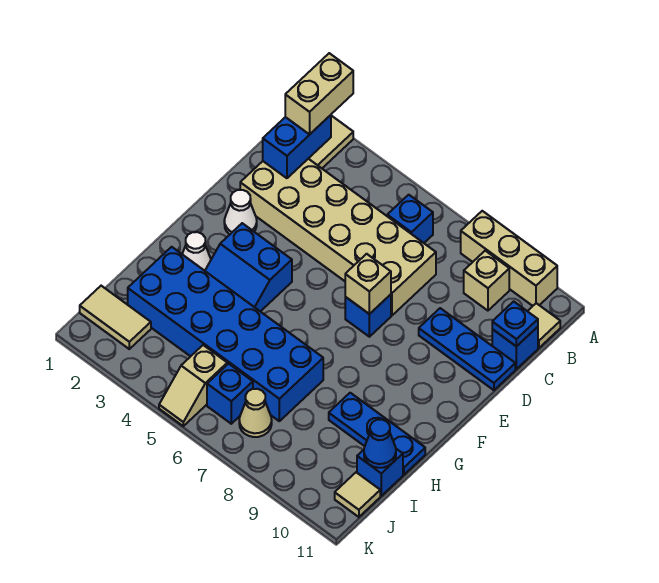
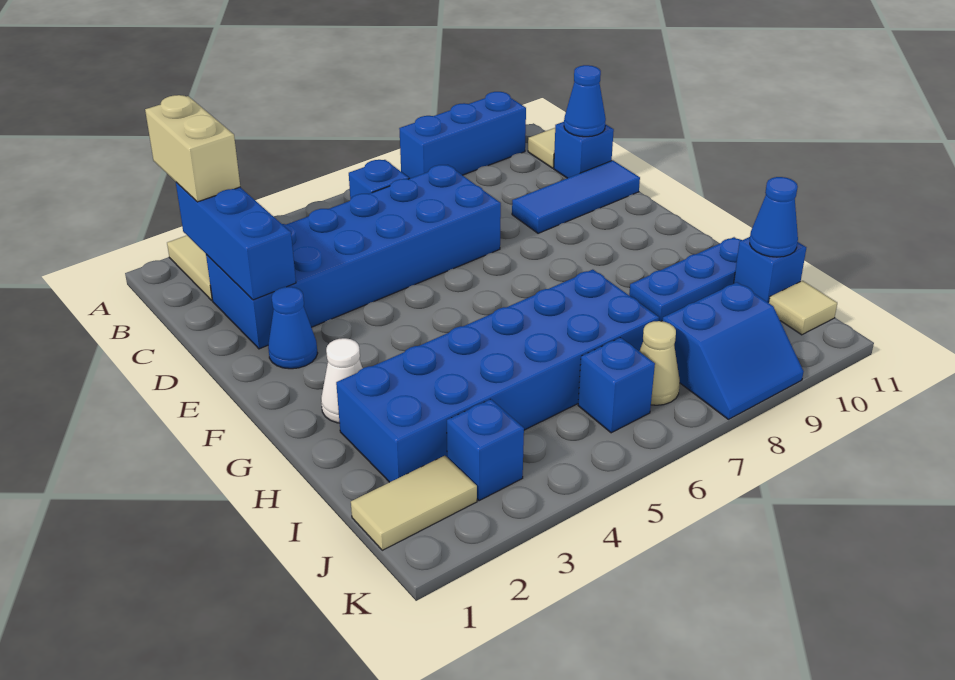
tan brick A8:A10 level 1 -> blue brick A8:A10 level 1
blue brick B2:C2 level 2 -> blue brick B2:D2 level 2
tan brick B9 level 1 -> none
tan brick C2:D7 level 1 -> blue brick C2:D7 level 1
blue plate C11 level 2 -> blue cone C11 level 2
blue plate D9:D11 level 1 -> blue tile D9:D11 level 1
white cone E2 level 1 -> blue cone E2 level 1
blue brick E7 level 1 -> blue brick J3 level 1
tan brick E7 level 2 -> none
blue slope F3:G4 level 1 top F -> blue slope J8:K9 level 1 top J
tan slope J5:K5 level 1 top J -> none

